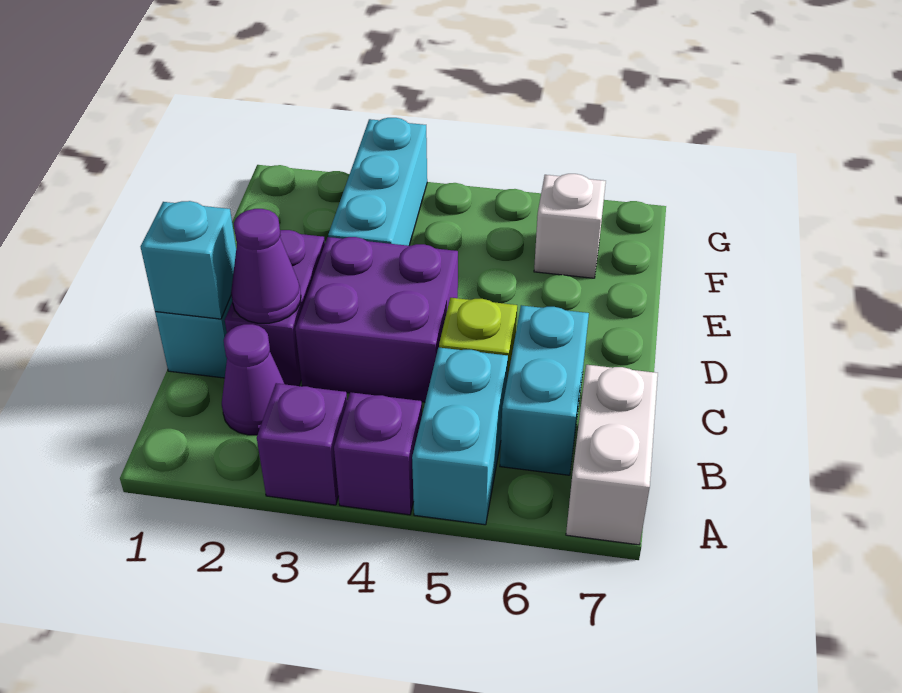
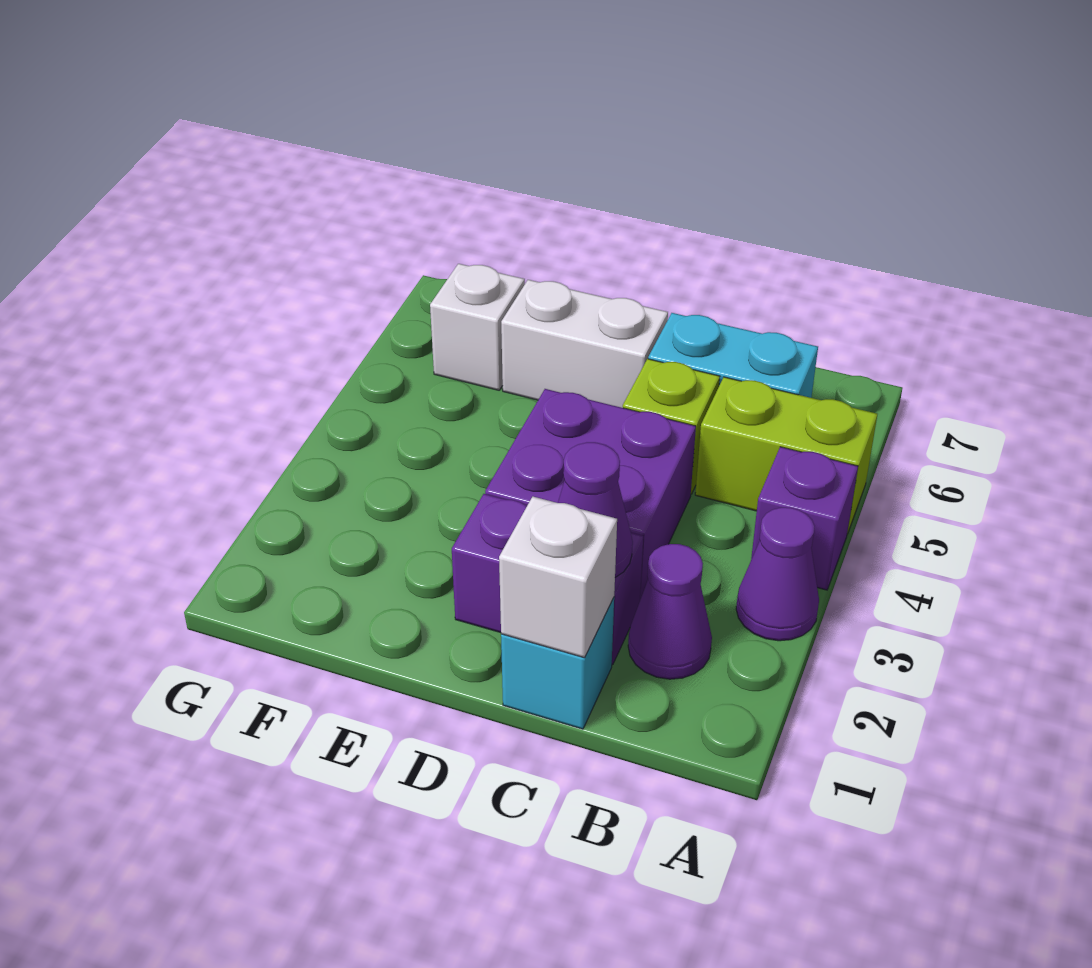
purple brick A3 level 1 -> purple cone A3 level 1
cyan brick A5:B5 level 1 -> lime brick A5:B5 level 1
white brick A7:B7 level 1 -> white brick D6:E6 level 1
cyan brick C1 level 2 -> white brick C1 level 2
cyan brick E3:G3 level 1 -> none

